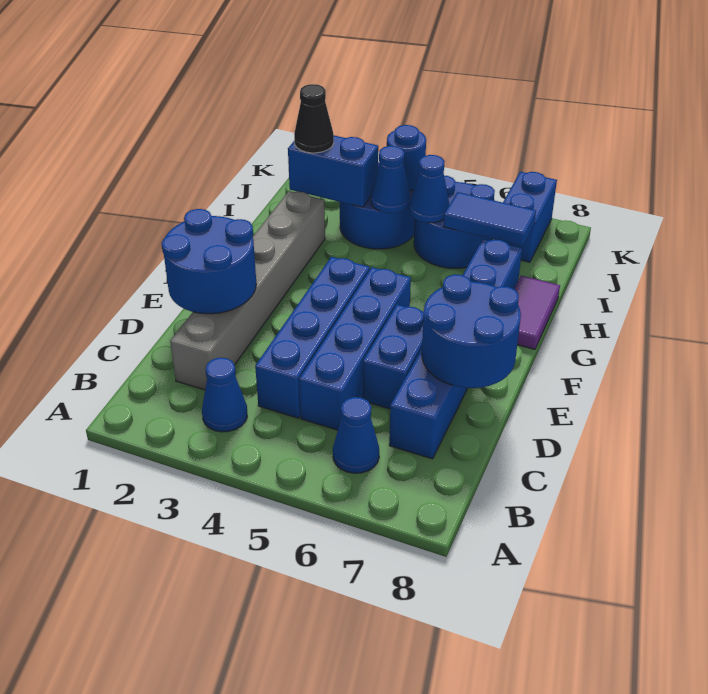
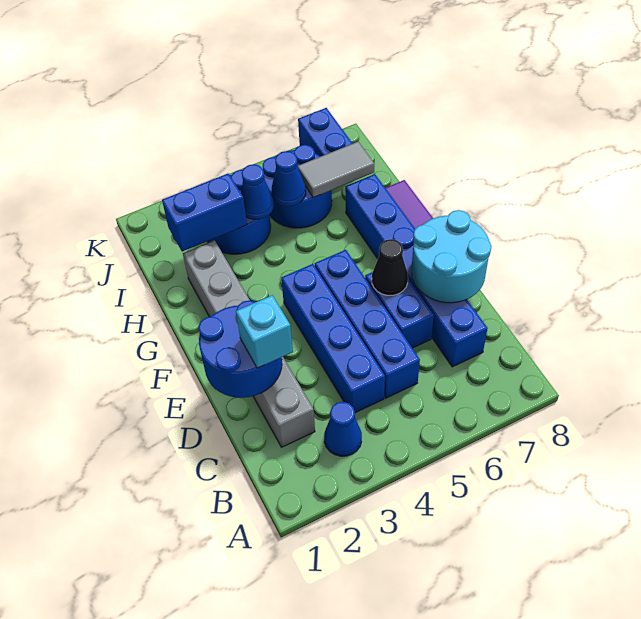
blue cone B6 level 1 -> none
none -> cyan brick D2 level 3
blue round brick D7:E8 level 2 -> cyan round brick D7:E8 level 2
black cone I2 level 3 -> black cone E6 level 2
blue tile I6:I7 level 2 -> grey tile I6:I7 level 2
blue round brick J4 level 2 -> none

